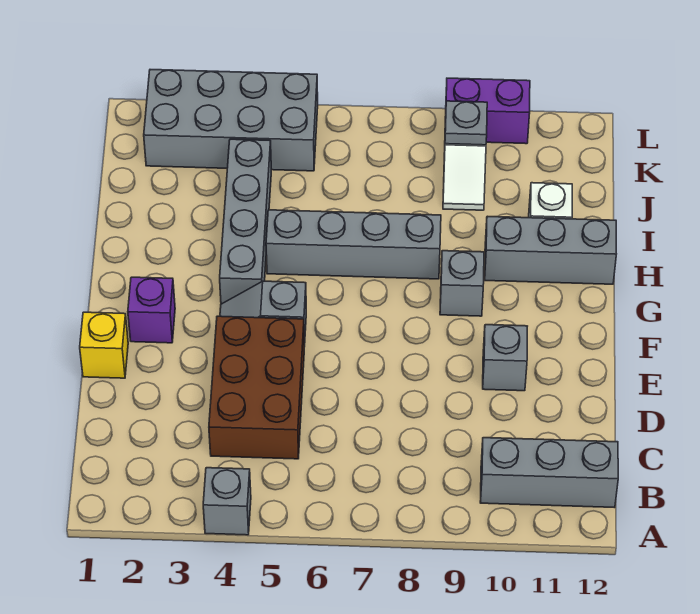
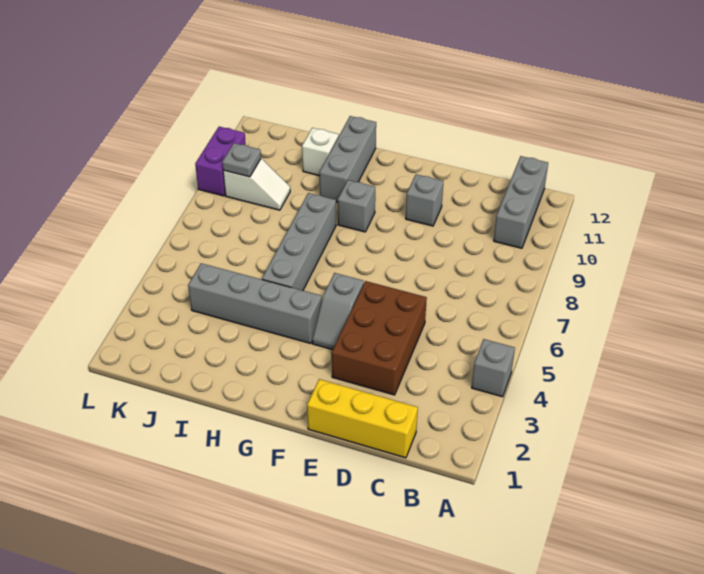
brown brick C4:E5 level 1 -> brown brick D3:E5 level 1
yellow brick E1 level 1 -> yellow brick C1:E1 level 1
purple brick F2 level 1 -> none
grey brick K2:L5 level 1 -> none

